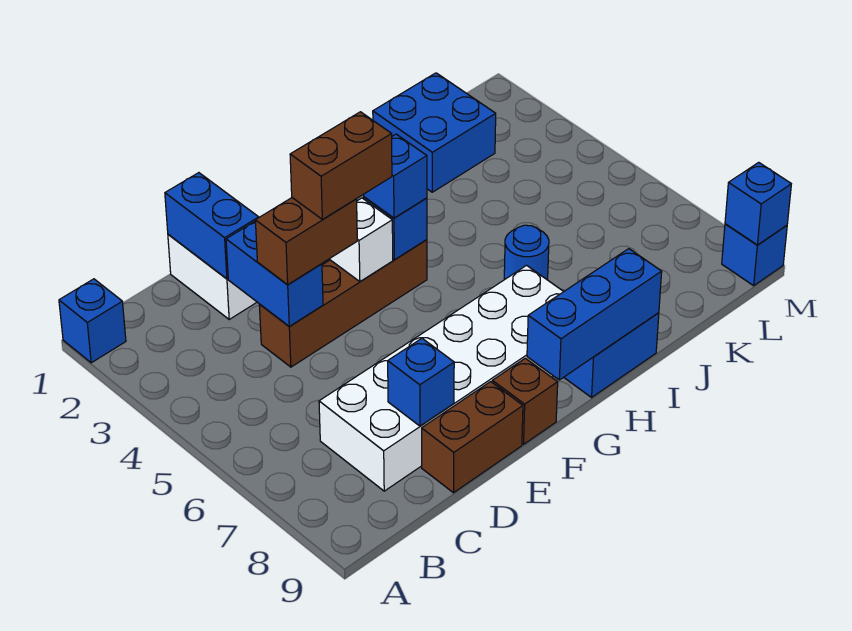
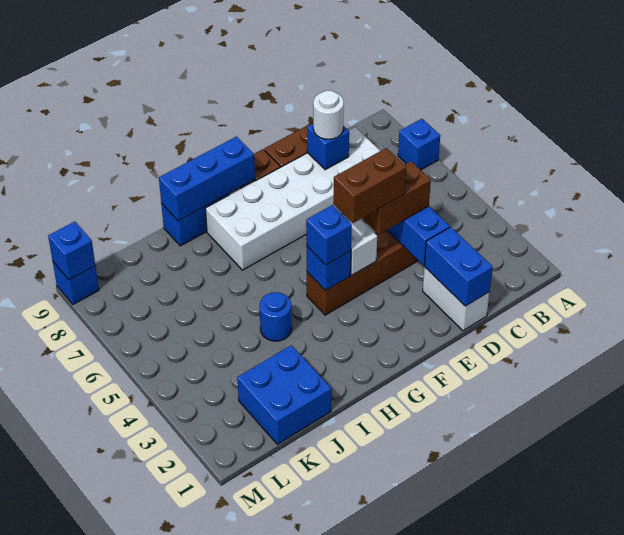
blue brick A1 level 1 -> blue brick A7 level 1
none -> white round brick D8 level 3
blue round brick I6 level 1 -> blue round brick I4 level 1

